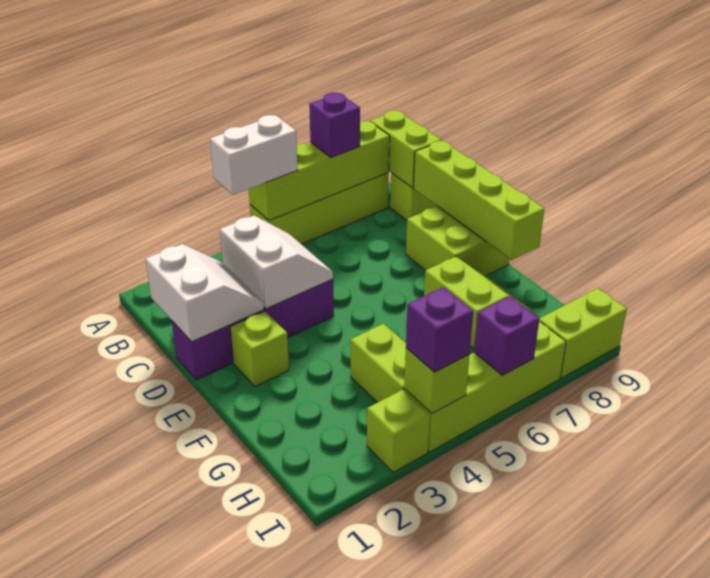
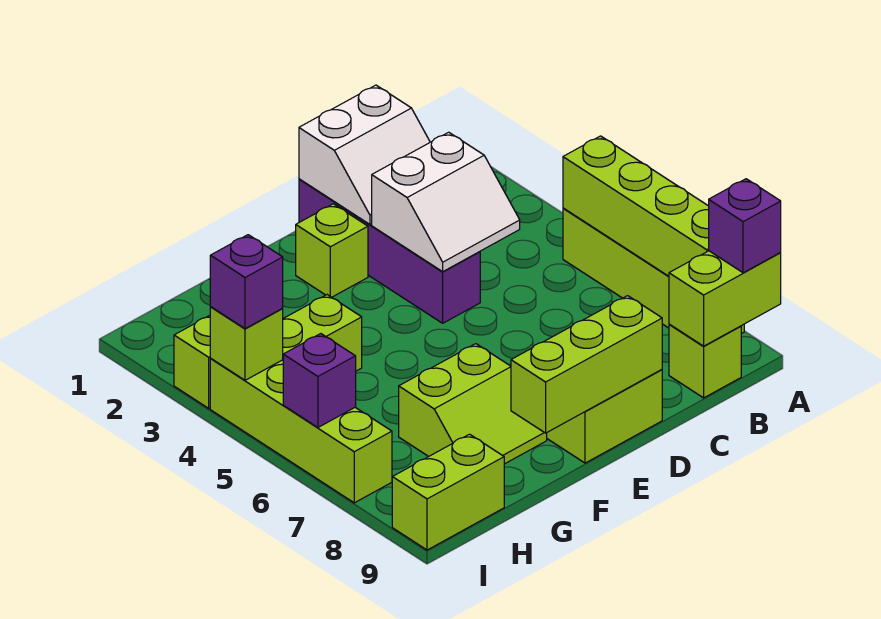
white brick A4:A5 level 3 -> none
purple brick A7 level 3 -> purple brick A9 level 3
lime brick C9:F9 level 2 -> lime brick D9:F9 level 2
lime brick I8:I9 level 1 -> lime brick H9:I9 level 1

